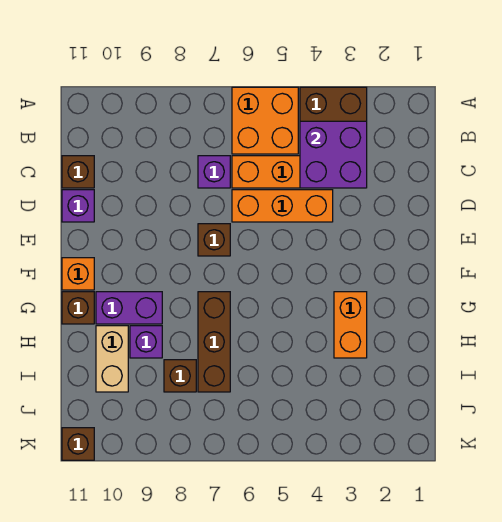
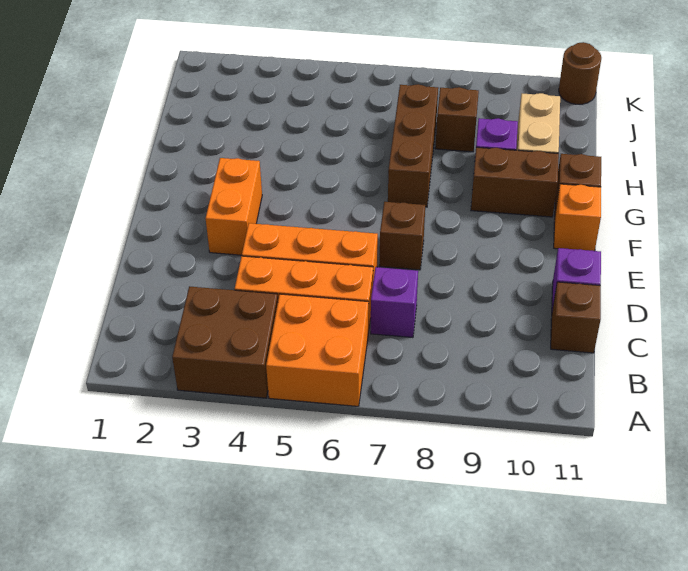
purple brick B3:C4 level 2 -> none
orange brick G3:H3 level 1 -> orange brick E3:F3 level 1
purple brick G9:G10 level 1 -> brown brick G9:G10 level 1
brown brick K11 level 1 -> brown round brick K11 level 1

